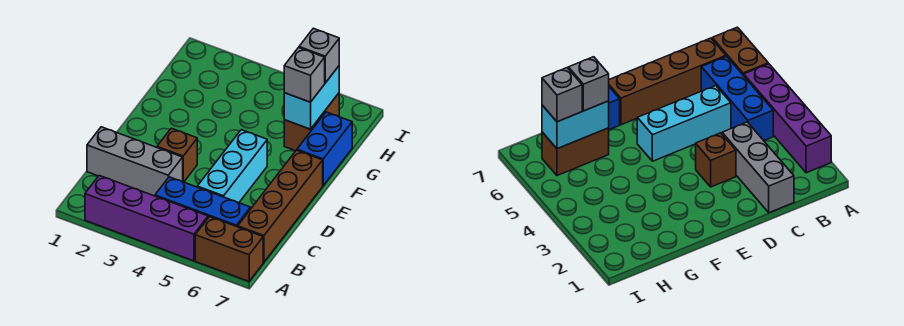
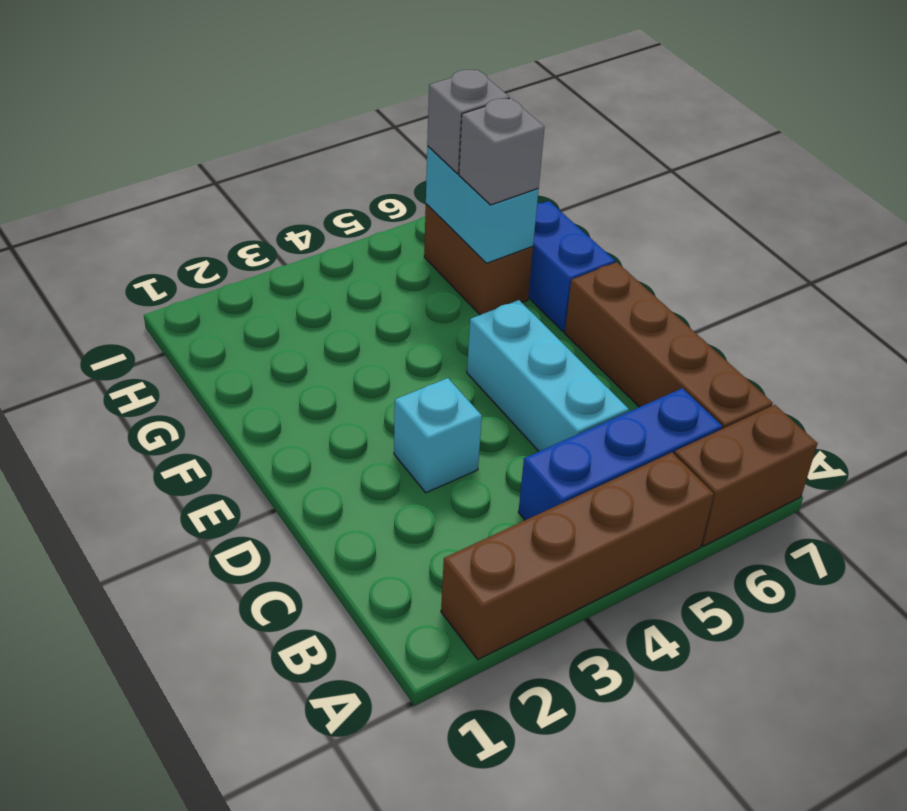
purple brick A2:A5 level 1 -> brown brick A2:A5 level 1
grey brick C1:C3 level 1 -> none
brown brick D3 level 1 -> cyan brick D3 level 1

